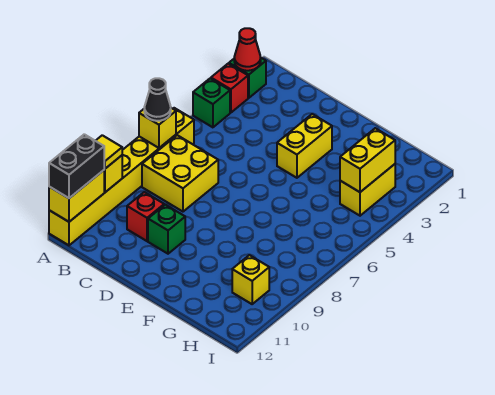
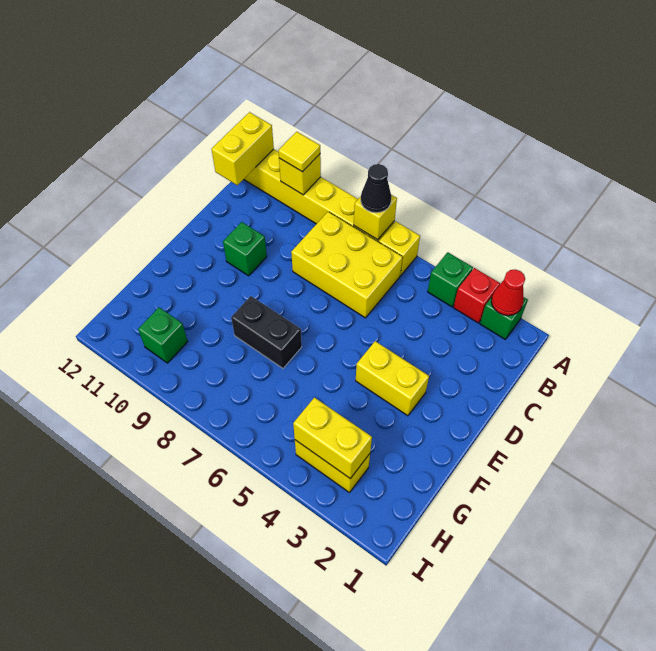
yellow brick A11:A12 level 2 -> yellow brick A12:B12 level 2
black brick A11:A12 level 3 -> black brick F7:F8 level 1
yellow brick B7:C8 level 1 -> yellow brick B6:C8 level 1
red brick C10 level 1 -> none
yellow brick H10 level 1 -> green brick H10 level 1

